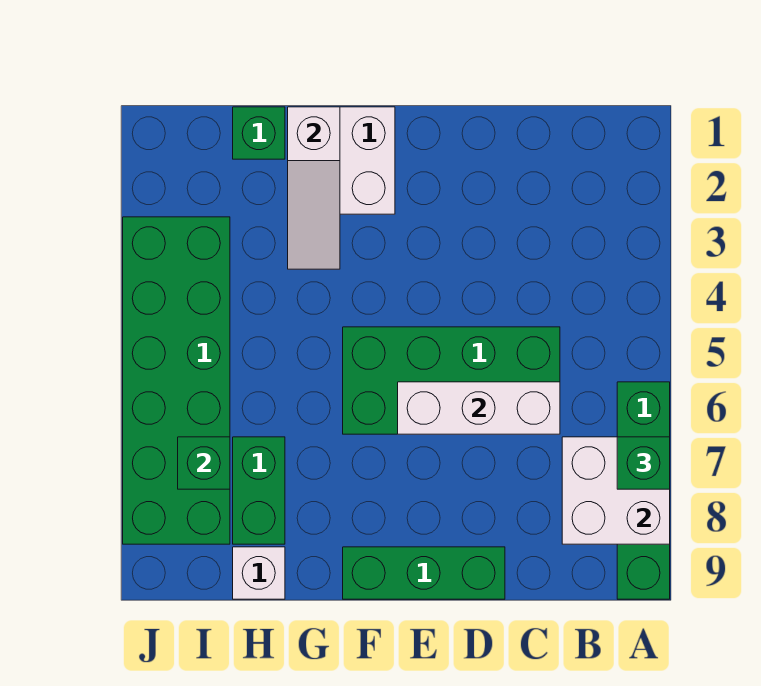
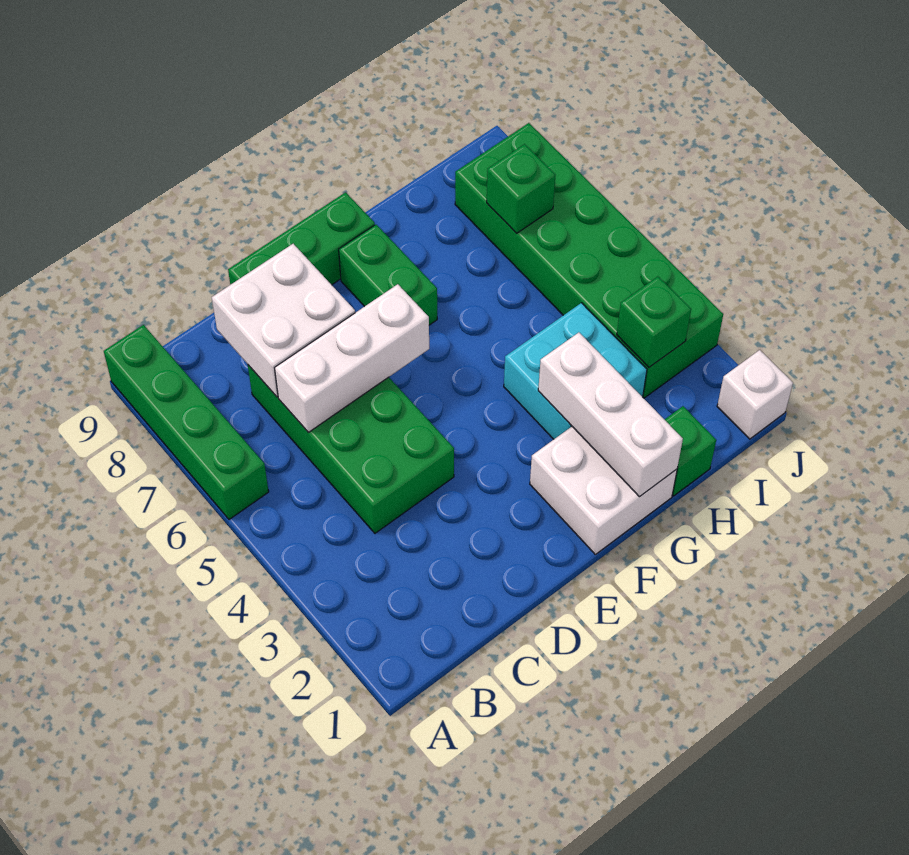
white brick A7:B8 level 2 -> white brick C7:D8 level 2
green brick A7 level 3 -> green brick I3 level 2
green brick C5:F6 level 1 -> green brick C4:D7 level 1
white slope G1:G3 level 2 top 1 -> white brick G1:G3 level 2
none -> cyan brick G3:H4 level 1
green brick H7:H8 level 1 -> green brick F7:F8 level 1
white brick H9 level 1 -> white brick J1 level 1

